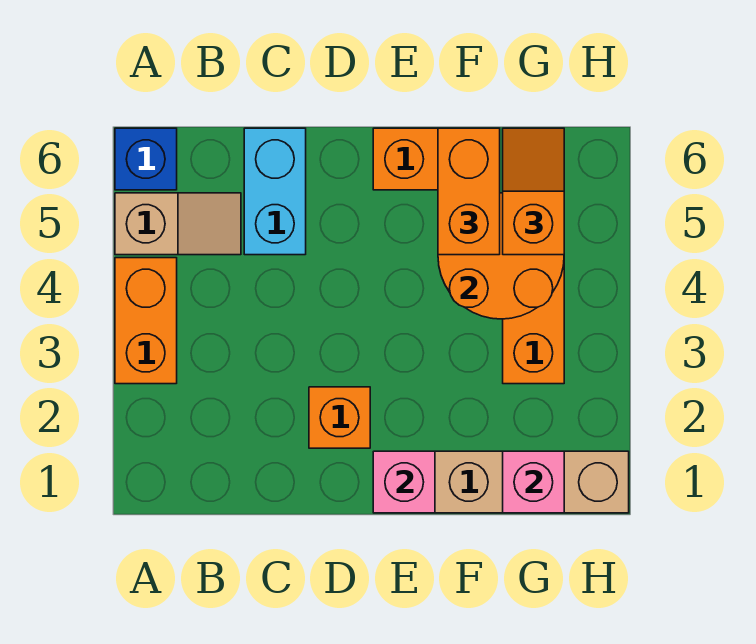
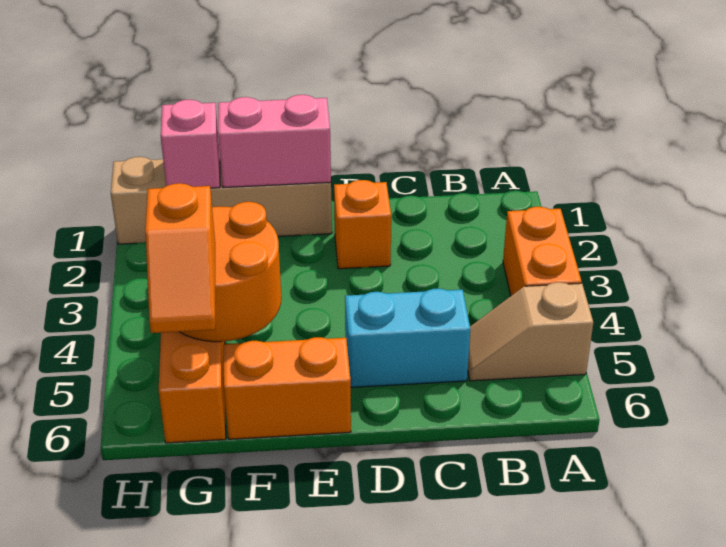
blue brick A6 level 1 -> none
cyan brick C5:C6 level 1 -> cyan brick C5:D5 level 1
pink brick E1 level 2 -> pink brick E1:F1 level 2
orange brick F5:F6 level 3 -> none

